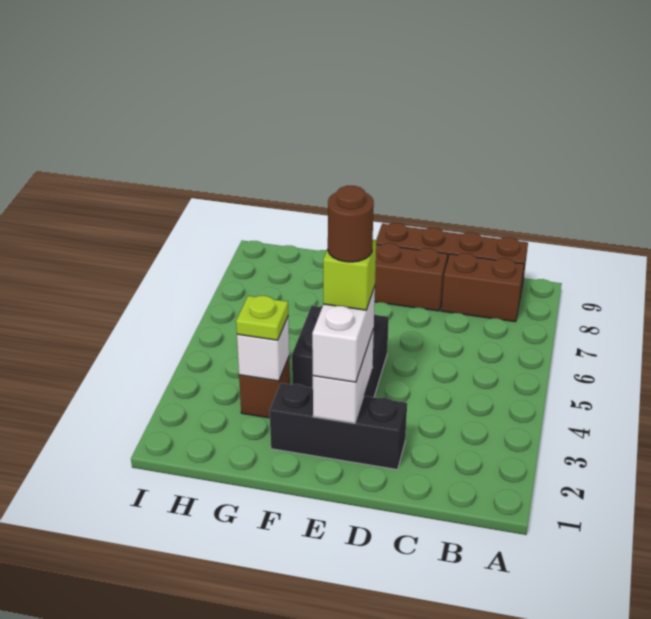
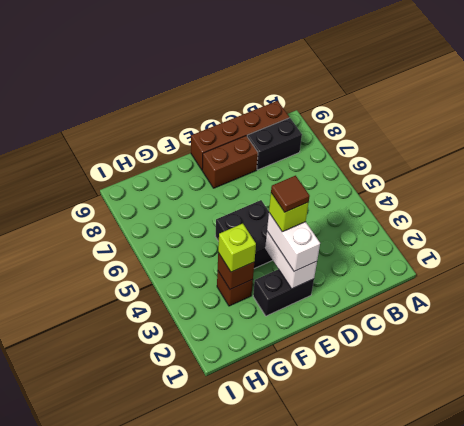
brown brick B8:C8 level 1 -> black brick B8:C8 level 1
black brick D2:F2 level 1 -> black brick E2:F2 level 1
brown round brick E3 level 5 -> brown tile E3 level 5
white brick G3 level 2 -> brown brick G3 level 2
lime plate G3 level 3 -> lime brick G3 level 3

